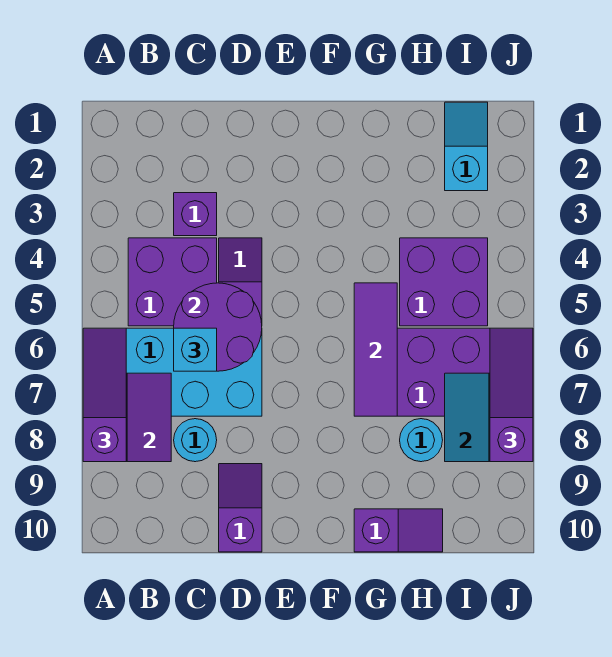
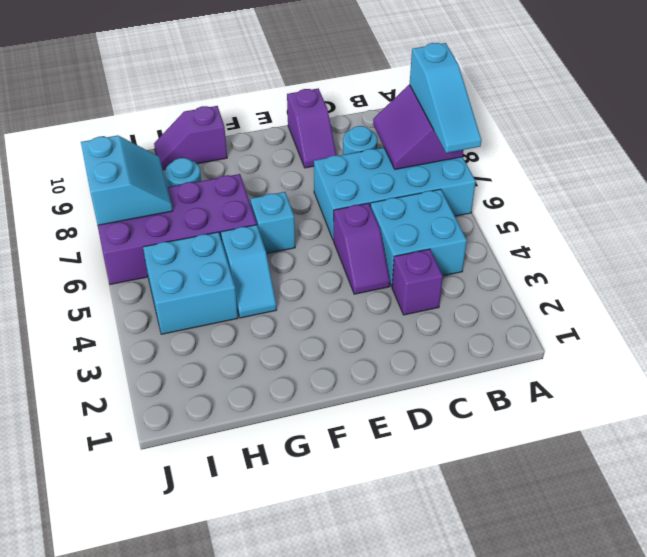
purple slope A6:A8 level 3 top 8 -> cyan slope A6:A8 level 3 top 8
purple brick B4:C5 level 1 -> cyan brick B4:C5 level 1
purple round brick C5:D6 level 2 -> none
cyan brick C6 level 3 -> cyan brick F6 level 1
purple tile G5:G7 level 2 -> none
purple brick H4:I5 level 1 -> cyan brick H4:I5 level 1
cyan slope I1:I2 level 1 top 2 -> cyan slope G4:G5 level 1 top 5
purple slope J6:J8 level 3 top 8 -> none

